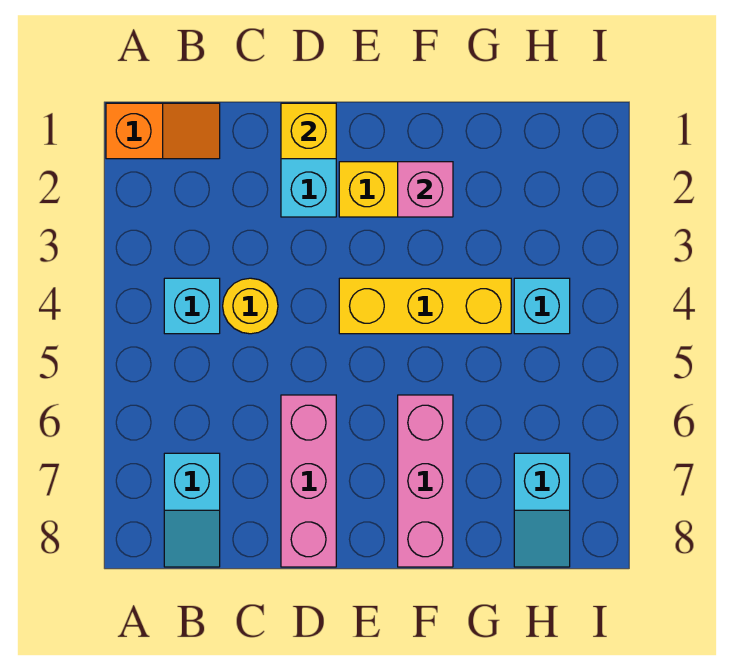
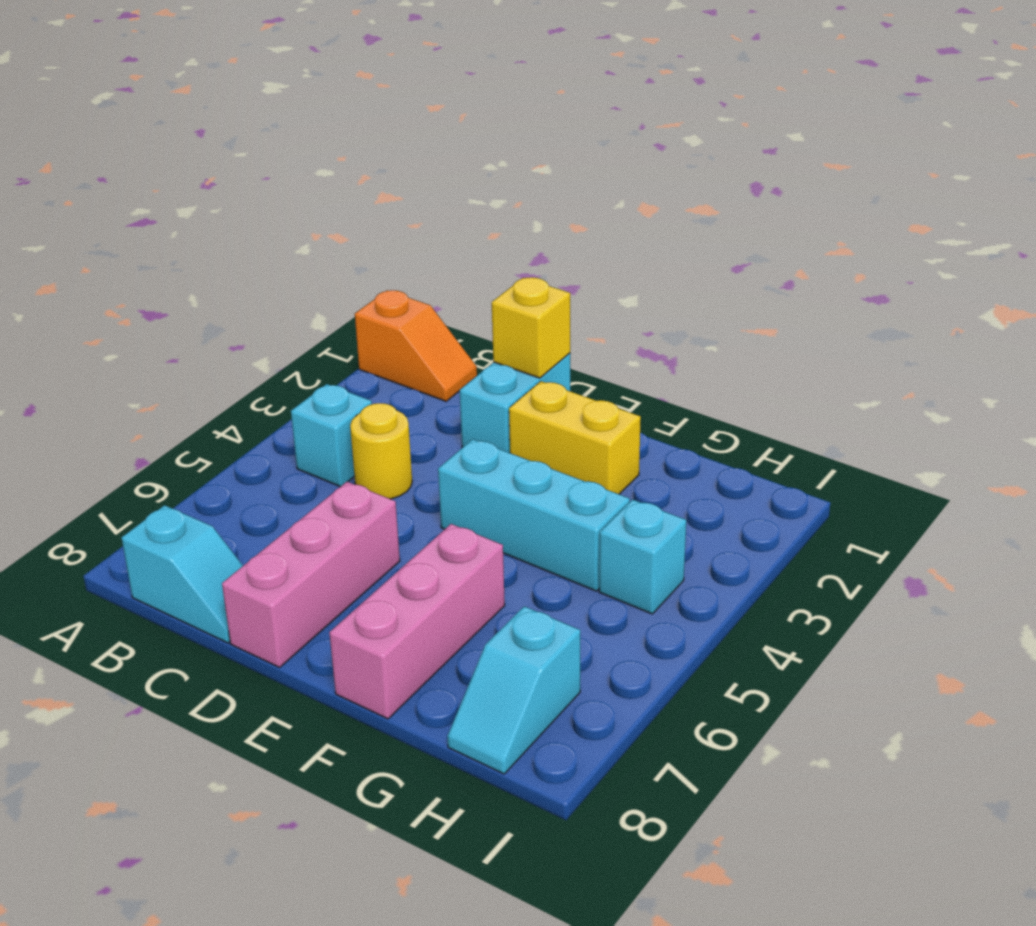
cyan slope B7:B8 level 1 top 7 -> cyan slope B8:C8 level 1 top B
yellow brick E4:G4 level 1 -> cyan brick E4:G4 level 1
pink brick F2 level 2 -> none

